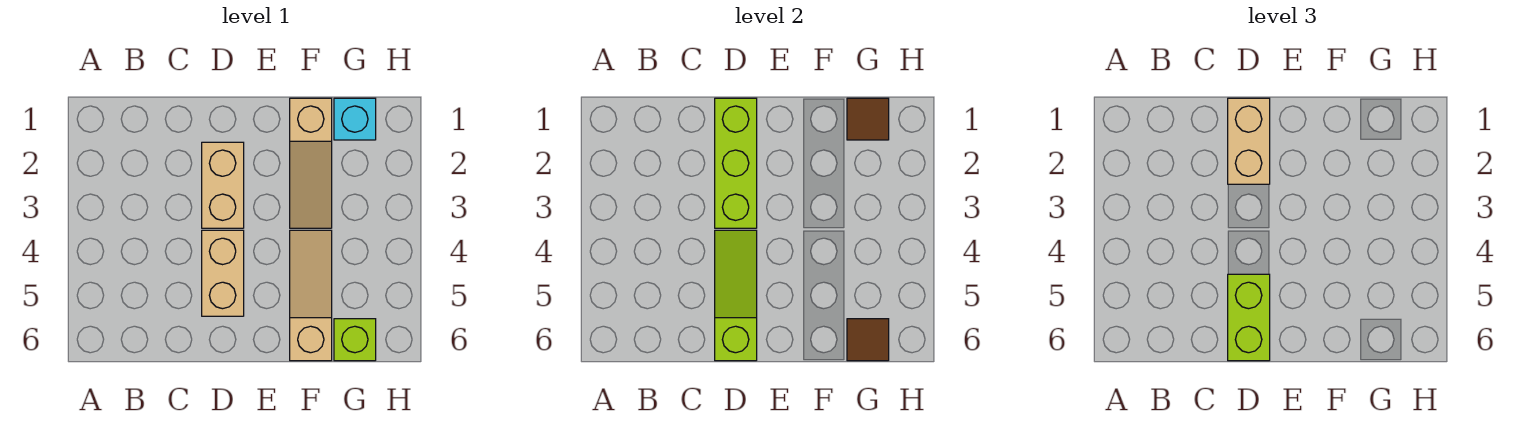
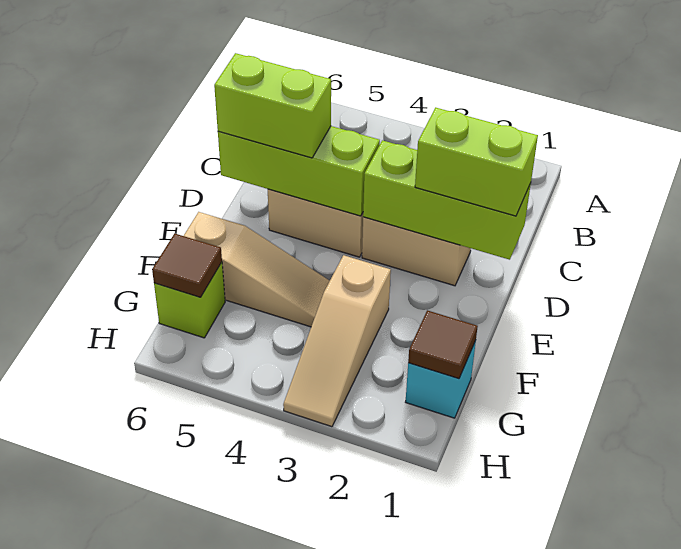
tan brick D1:D2 level 3 -> lime brick D1:D2 level 3
lime slope D4:D6 level 2 top 6 -> lime brick D4:D6 level 2
tan slope F1:F3 level 1 top 1 -> tan slope F3:H3 level 1 top F

